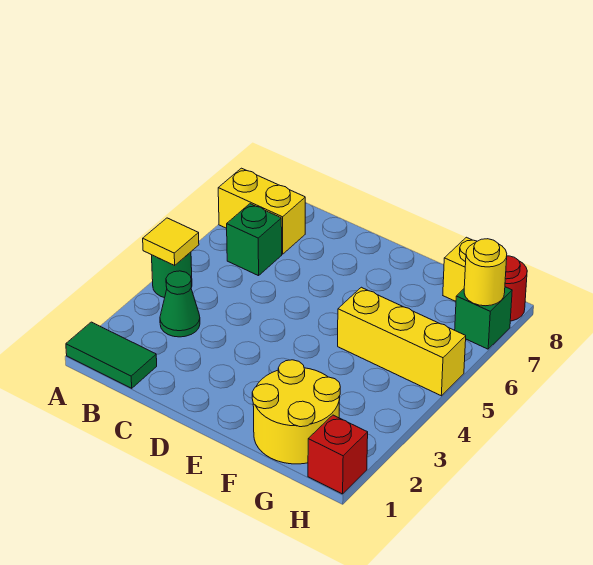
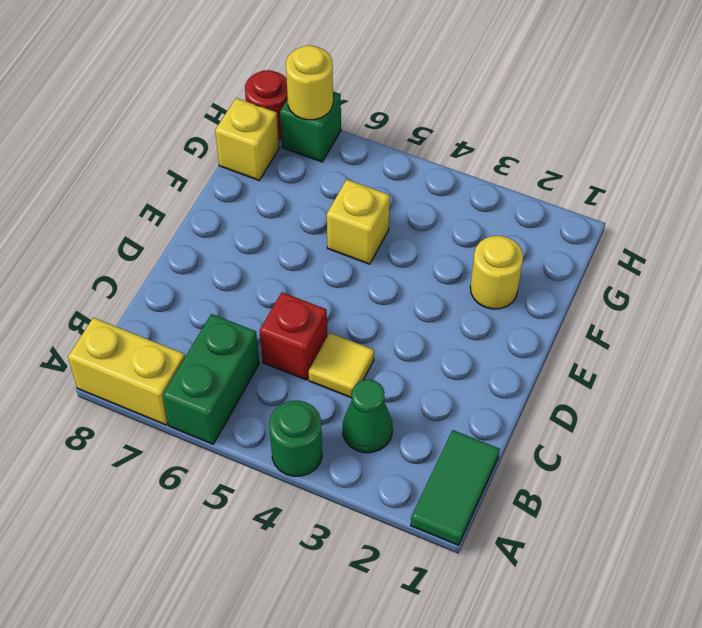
yellow tile A4 level 2 -> yellow tile C4 level 1
yellow brick A7:B7 level 1 -> yellow brick A7:A8 level 1
green brick B6 level 1 -> green brick A6:B6 level 1
yellow round brick F1:G2 level 1 -> yellow round brick F2 level 1
yellow brick F5:H5 level 1 -> yellow brick F5 level 1
red brick H1 level 1 -> red brick C5 level 1

